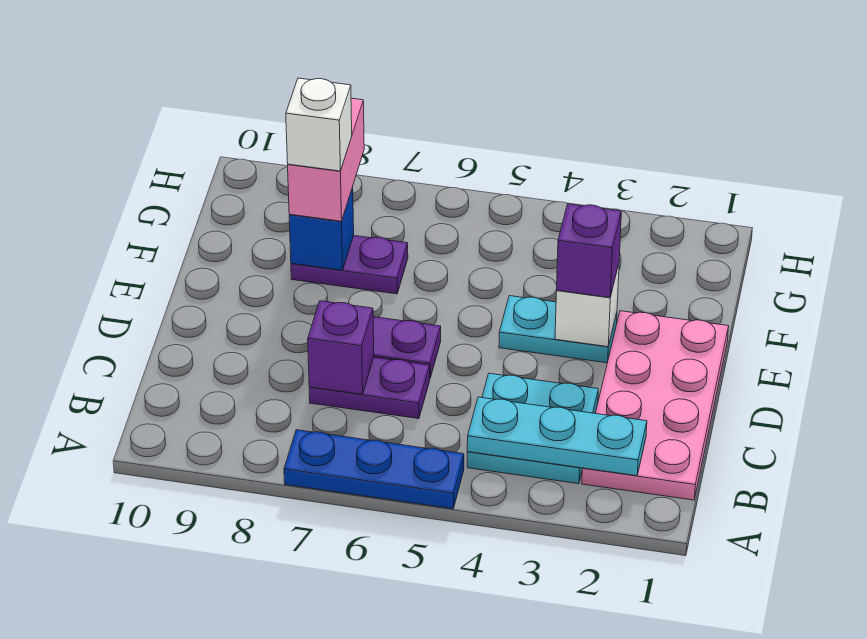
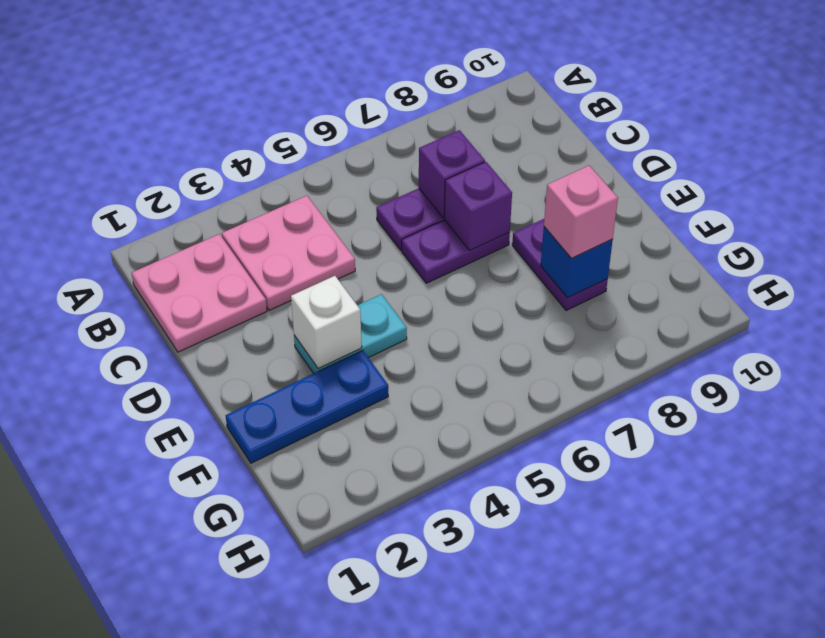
blue plate A5:A7 level 1 -> blue plate F1:F3 level 1
pink plate B1:E2 level 1 -> pink plate B1:C2 level 1
cyan plate B2:B4 level 2 -> none
cyan plate B3:C4 level 1 -> pink plate B3:C4 level 1
purple brick E3 level 3 -> purple brick D7 level 2
purple plate F7:F8 level 1 -> purple plate E8:F8 level 1
pink brick F8:G8 level 3 -> pink brick F8 level 3
white brick F8 level 4 -> none

